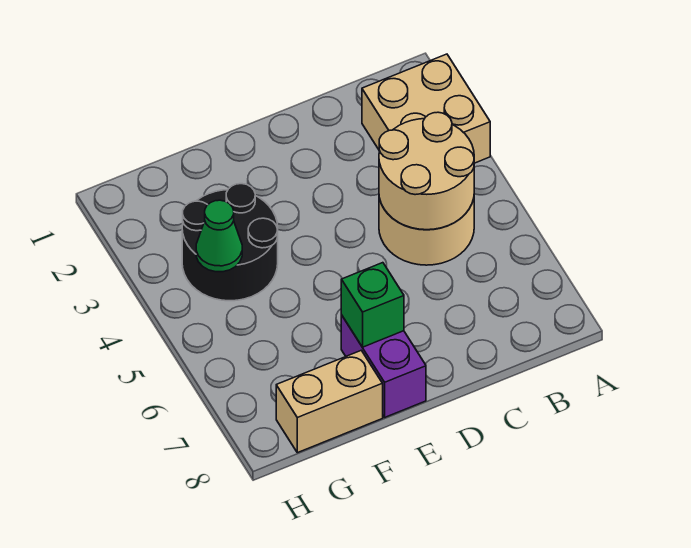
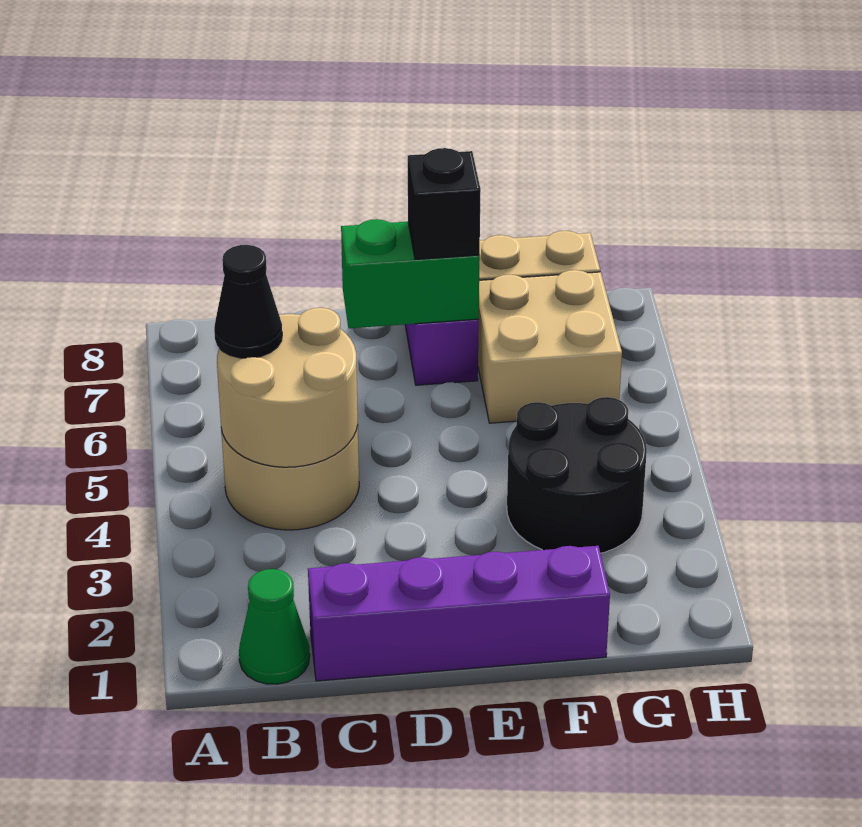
tan brick A2:B3 level 1 -> tan brick F6:G7 level 1
none -> black cone B5 level 3
none -> purple brick C1:F1 level 1
green brick E7 level 2 -> green brick D7:E7 level 2
none -> black brick E7 level 3
green cone G4 level 2 -> green cone B1 level 1

